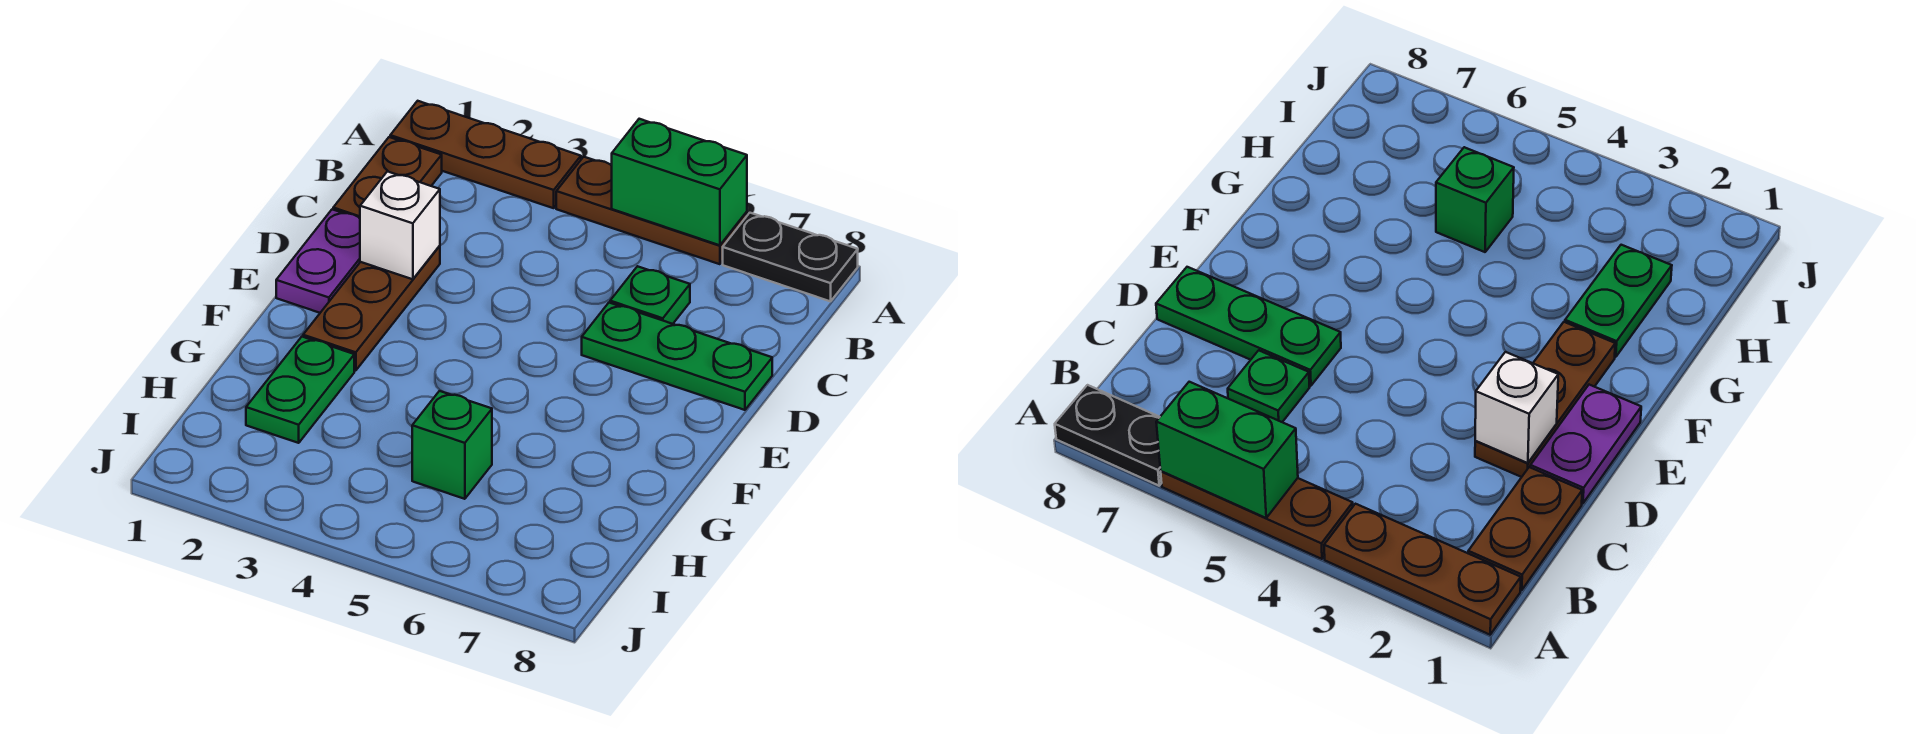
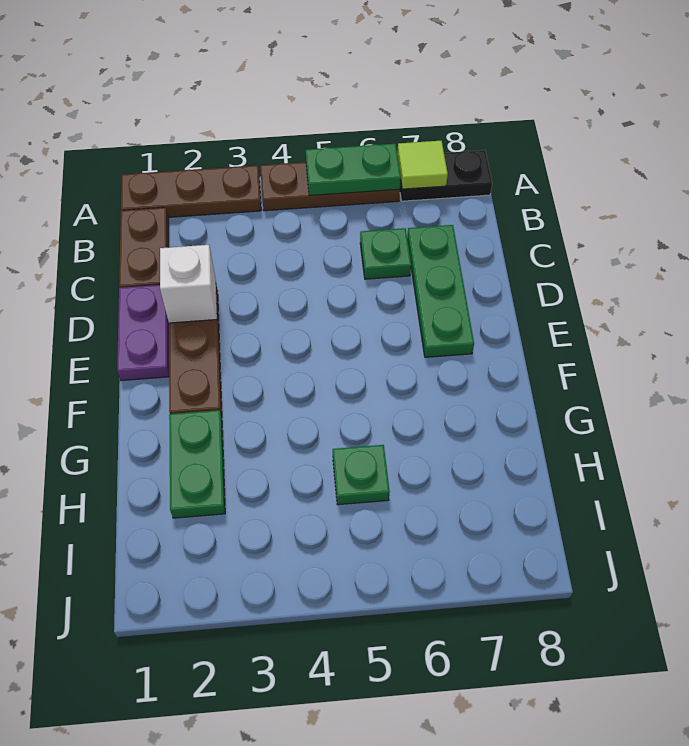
green brick A5:A6 level 2 -> green plate A5:A6 level 2
none -> lime tile A7 level 2
green plate D6:D8 level 1 -> green plate C7:E7 level 1
green brick H5 level 1 -> green plate H5 level 1

